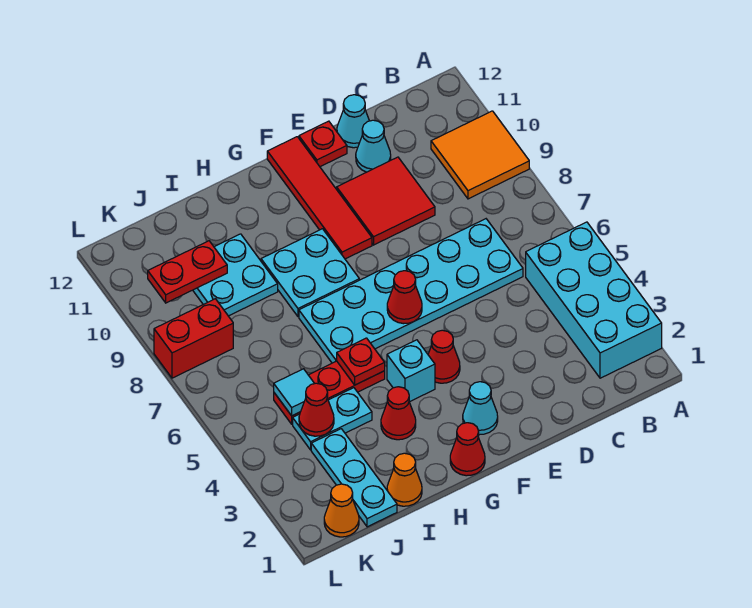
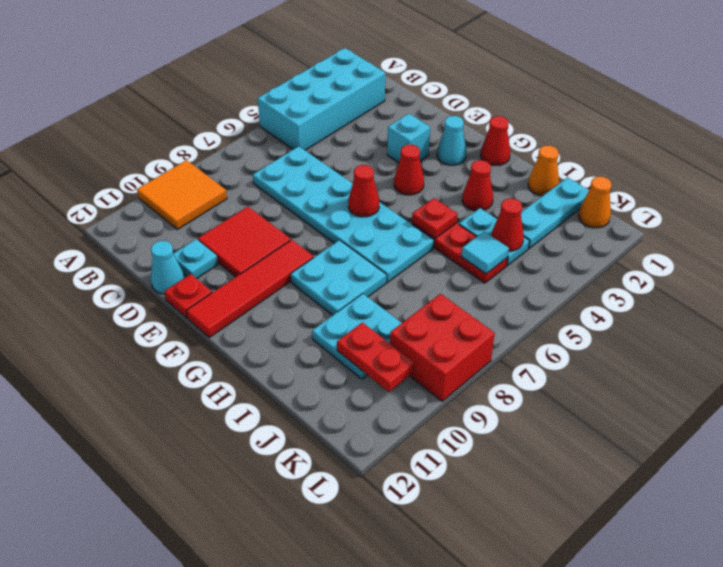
cyan cone D11 level 1 -> cyan plate D11 level 1
cyan brick G4 level 1 -> cyan brick E3 level 1
red brick K8:L8 level 1 -> red brick K8:L9 level 1

